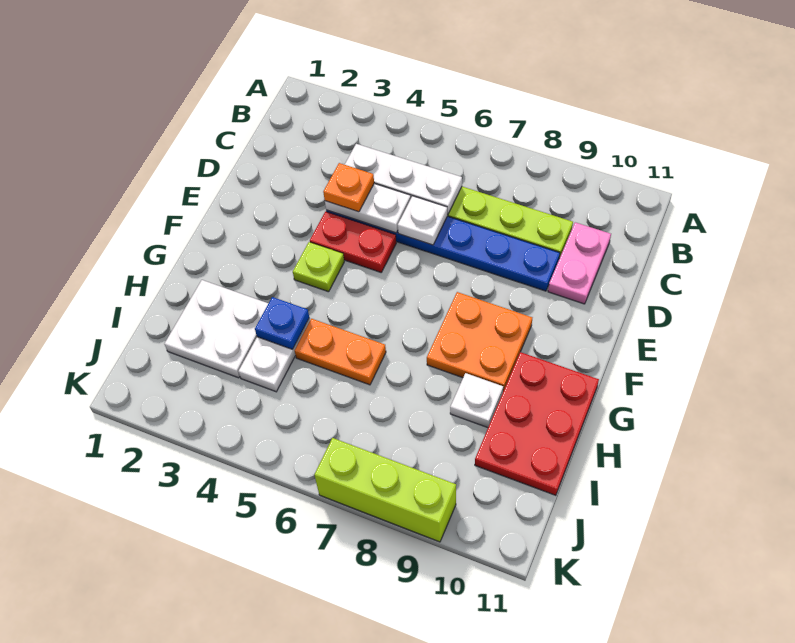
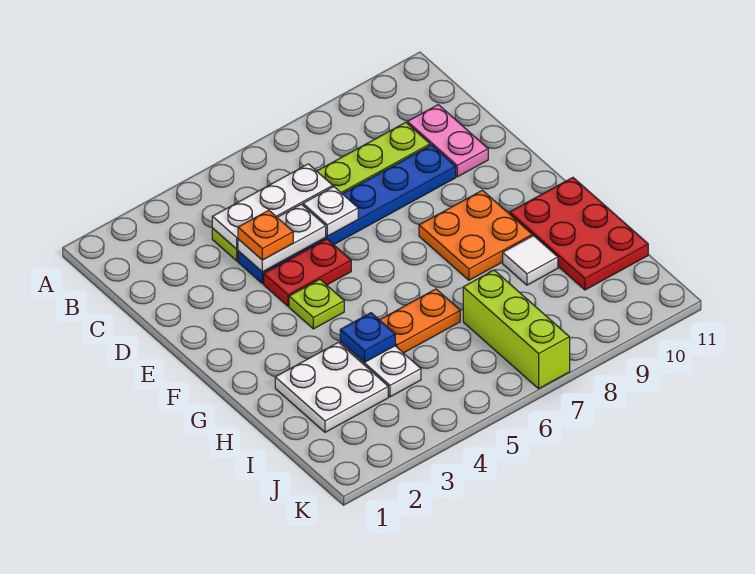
white plate H9 level 1 -> white tile H9 level 1
lime brick K7:K9 level 1 -> lime brick I7:K7 level 1

